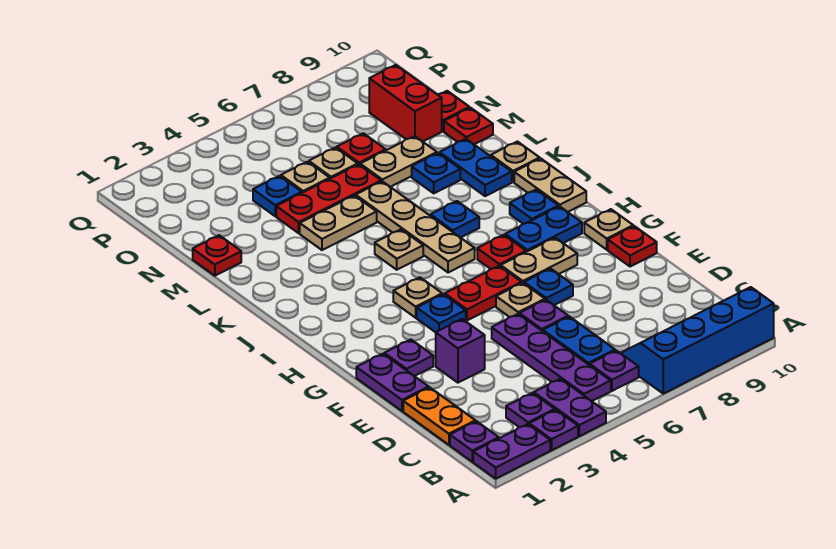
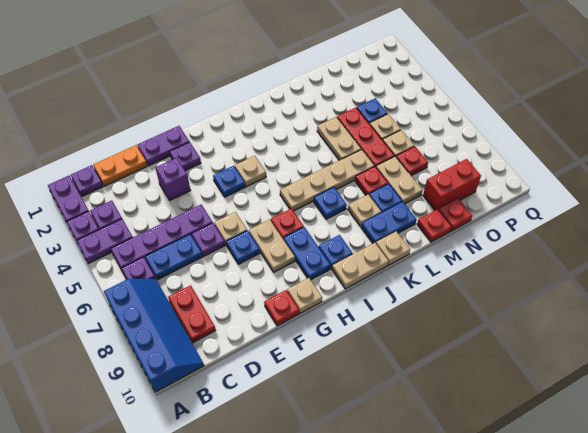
red plate G5:G6 level 1 -> red plate C8:C9 level 1
tan plate J5 level 1 -> tan plate K8 level 1
red plate M1 level 1 -> red plate L7 level 1

